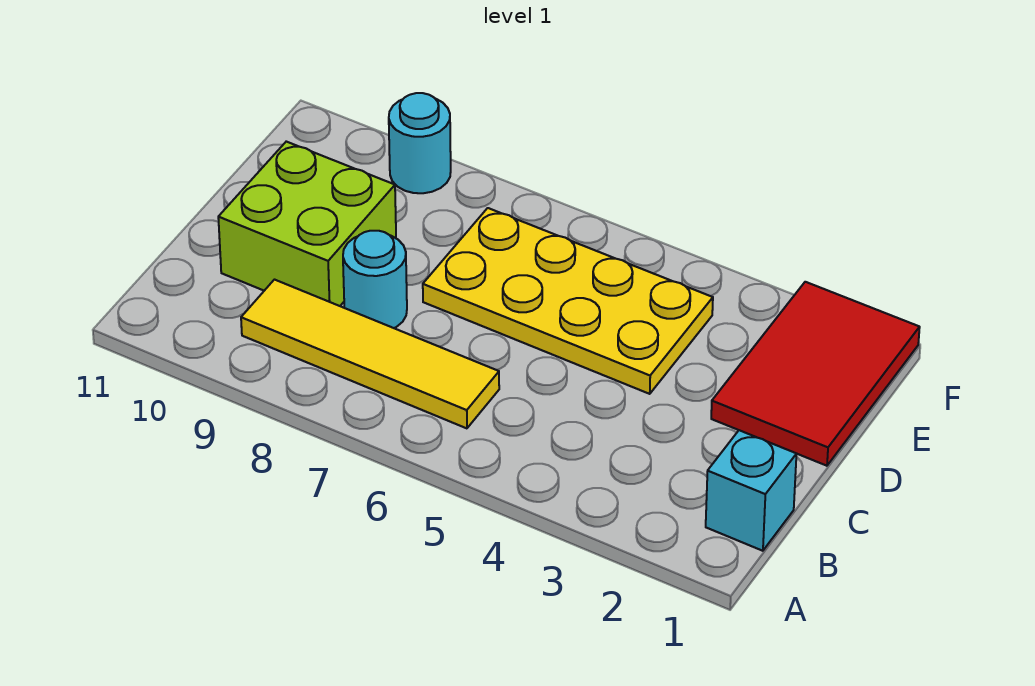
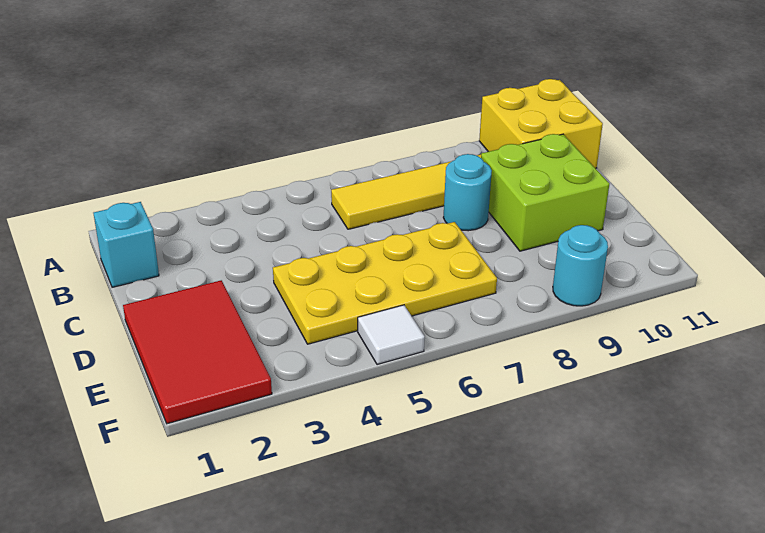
none -> yellow brick A10:B11 level 1
none -> white tile F5 level 1

